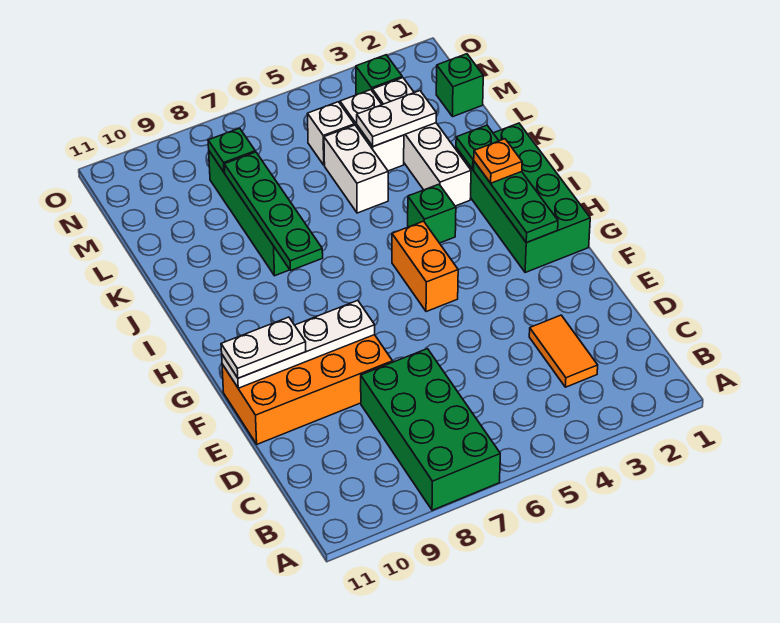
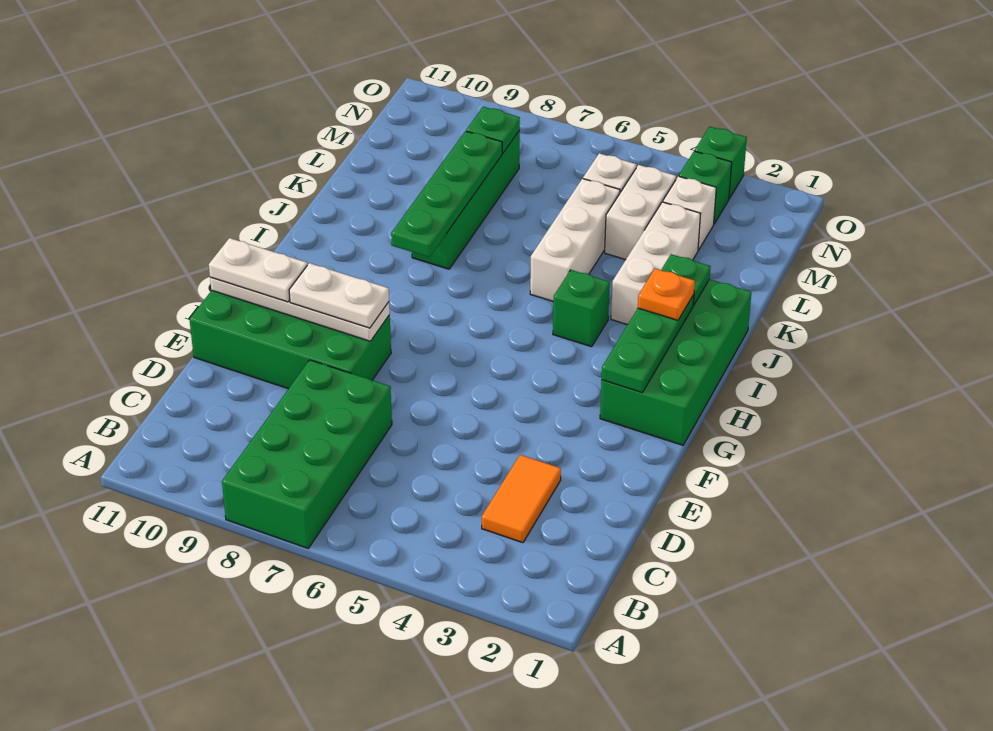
orange brick E8:F11 level 1 -> green brick E8:F11 level 1
orange brick G5:H5 level 1 -> none
white brick K5:L5 level 1 -> white brick J5:L5 level 1
white plate L3:L4 level 2 -> white plate F8:F9 level 3
green brick M1 level 1 -> green brick O3 level 1

